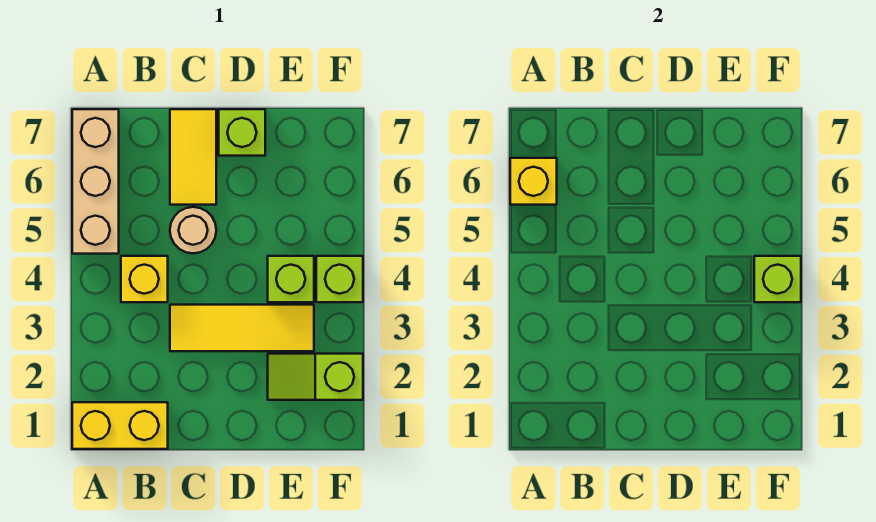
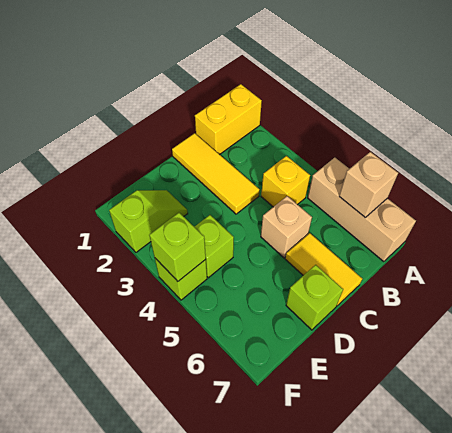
yellow brick A6 level 2 -> tan brick A6 level 2
yellow tile C3:E3 level 1 -> yellow tile C1:C3 level 1
tan round brick C5 level 1 -> tan brick C5 level 1

